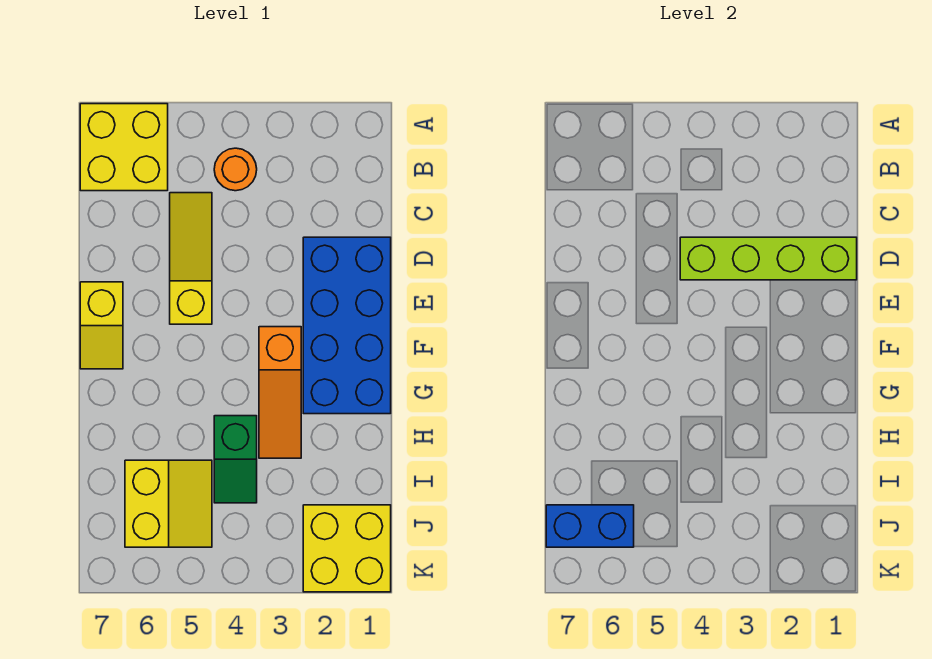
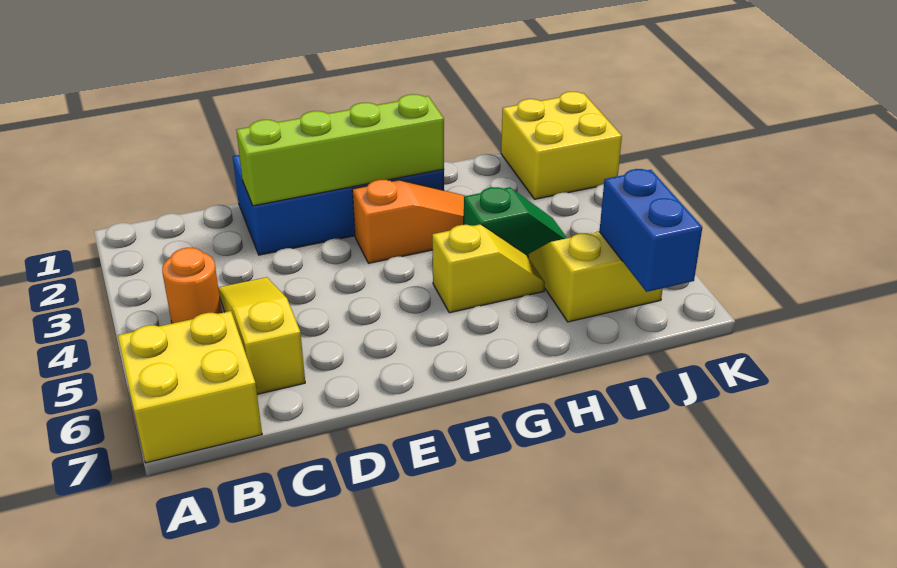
yellow slope C5:E5 level 1 top E -> yellow slope C4:C6 level 1 top 6
lime brick D1:D4 level 2 -> lime brick D2:G2 level 2
yellow slope E7:F7 level 1 top E -> yellow slope G5:H5 level 1 top G

